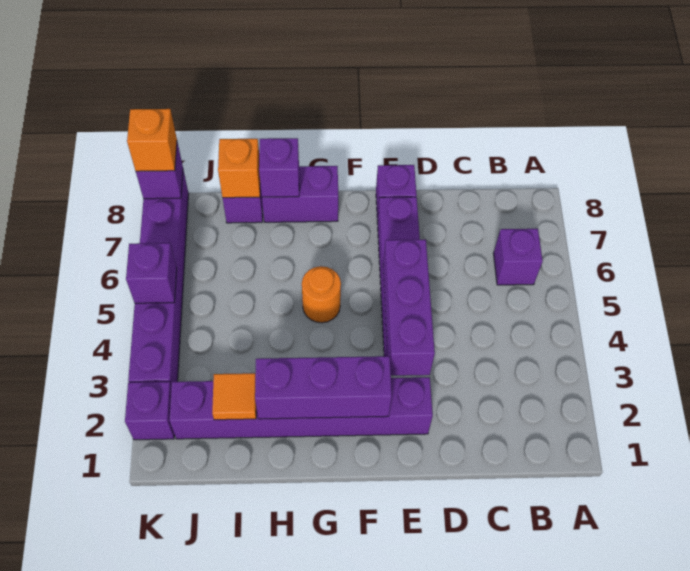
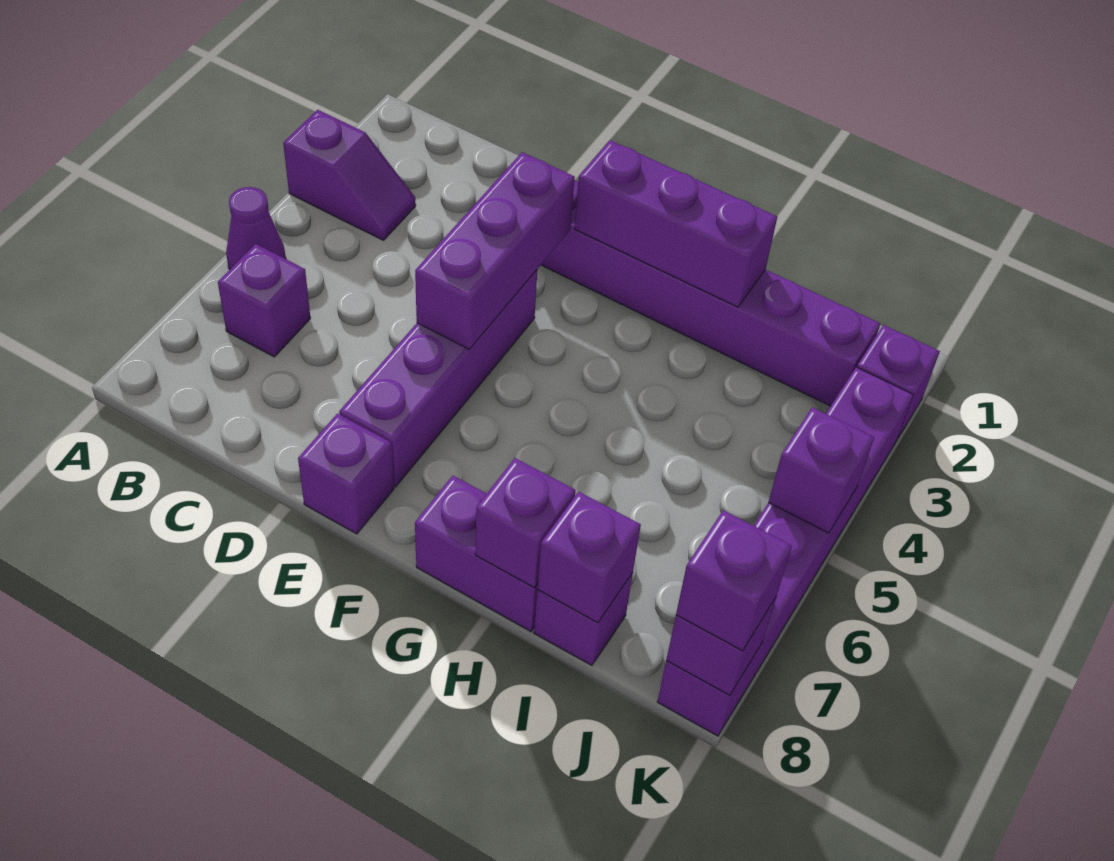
none -> purple slope A3:B3 level 1 top A
none -> purple cone A5 level 1
orange round brick G5 level 1 -> none
orange tile I2 level 2 -> none
orange brick I8 level 2 -> purple brick I8 level 2
orange brick K8 level 3 -> purple brick K8 level 3

